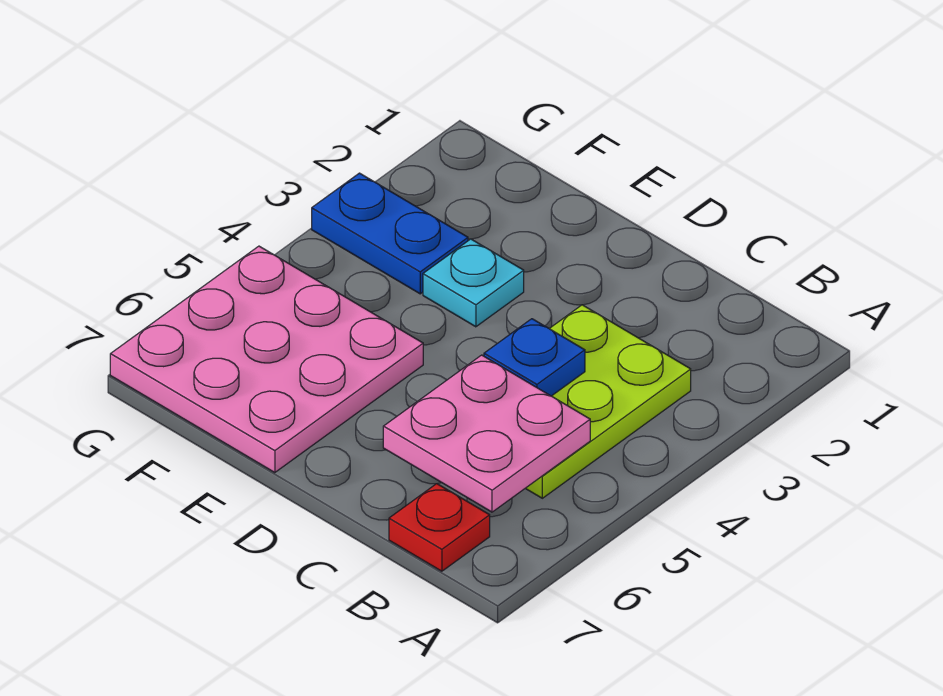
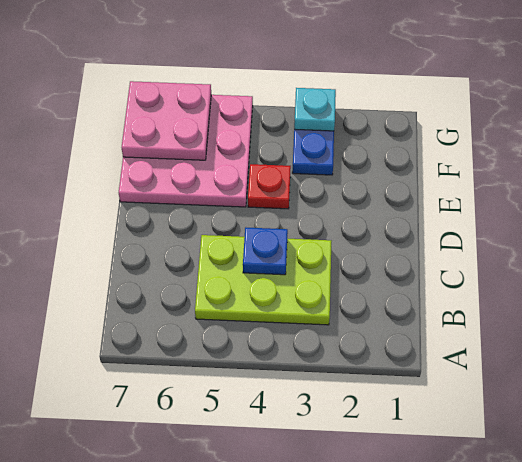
pink plate B5:C6 level 2 -> pink plate F6:G7 level 2
red plate B7 level 1 -> red plate E4 level 1
cyan plate E3 level 1 -> cyan plate G3 level 2

